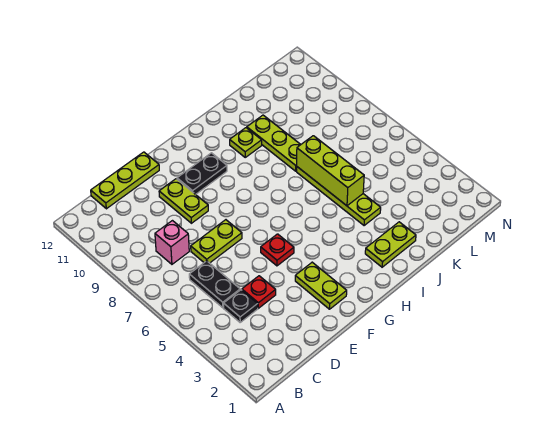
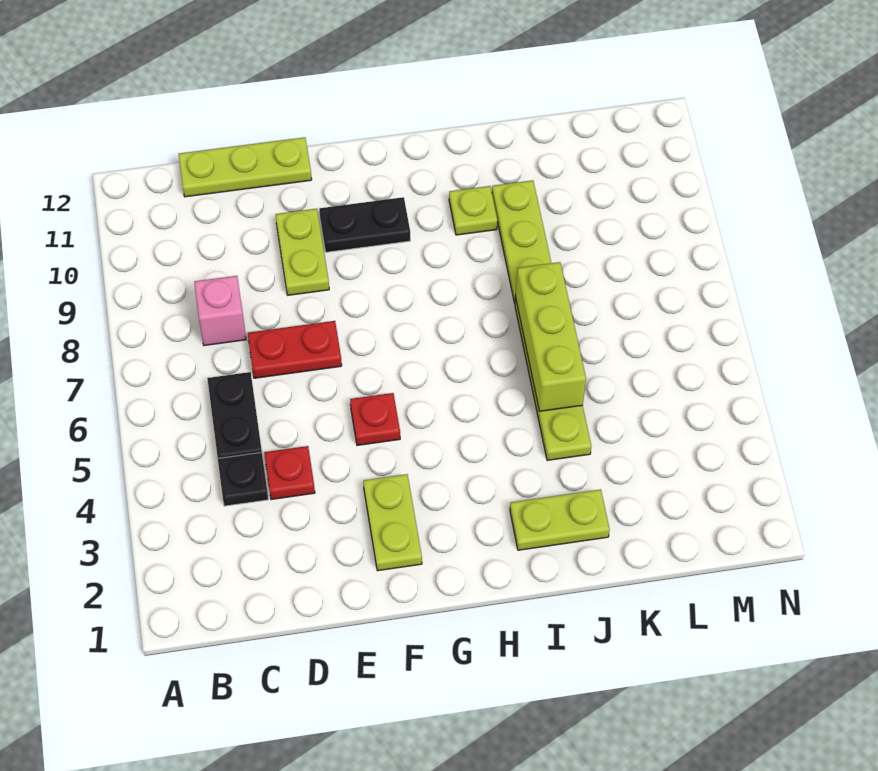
lime plate D7:E7 level 1 -> red plate D7:E7 level 1

